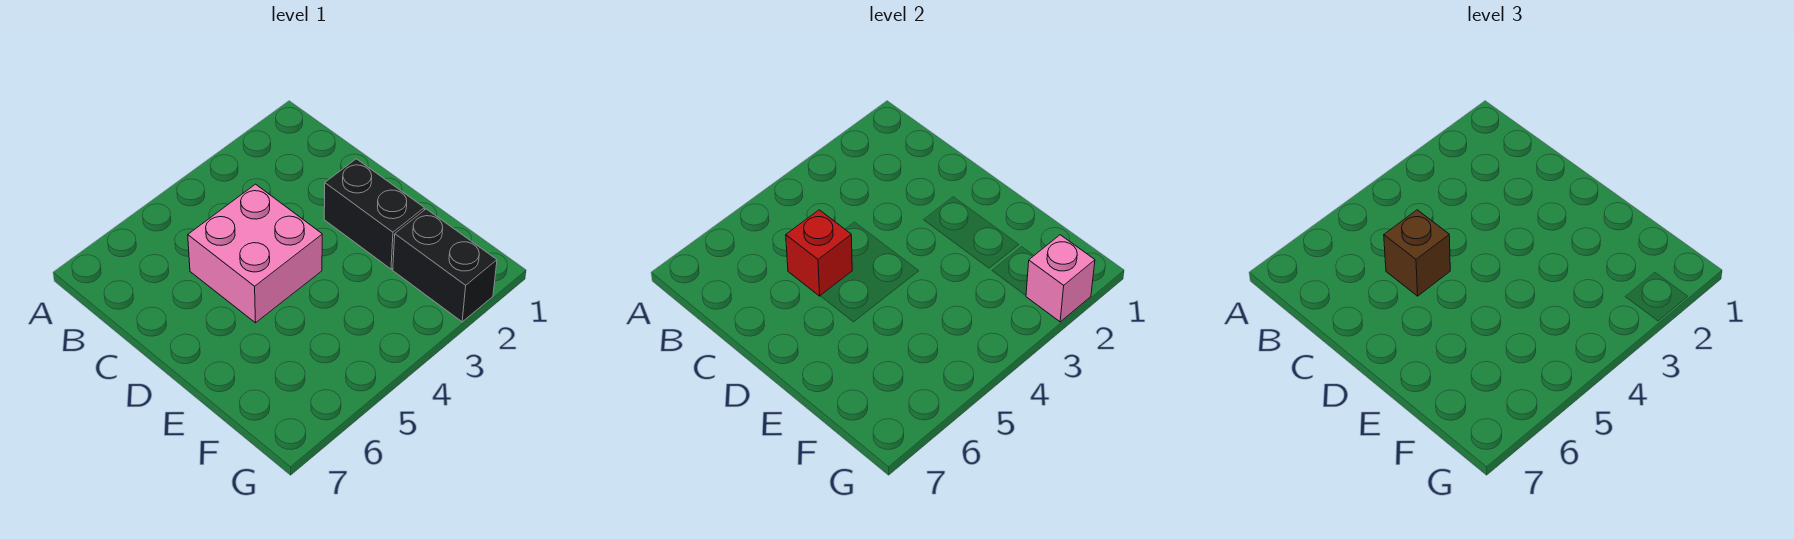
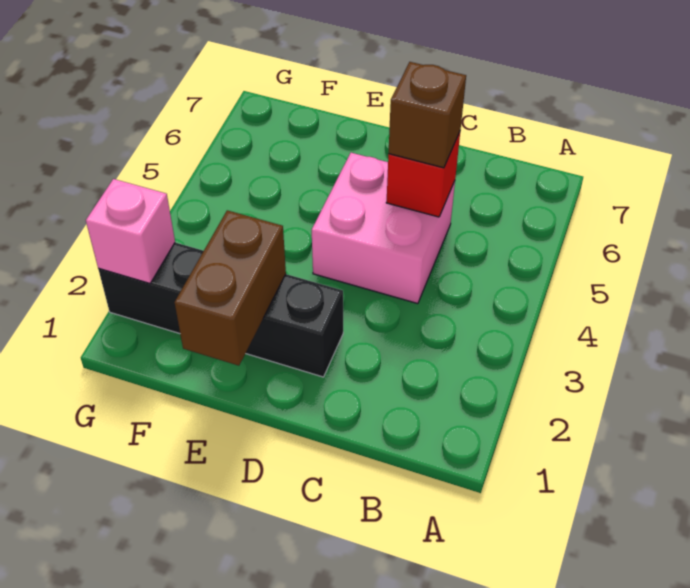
none -> brown brick E1:E2 level 2

